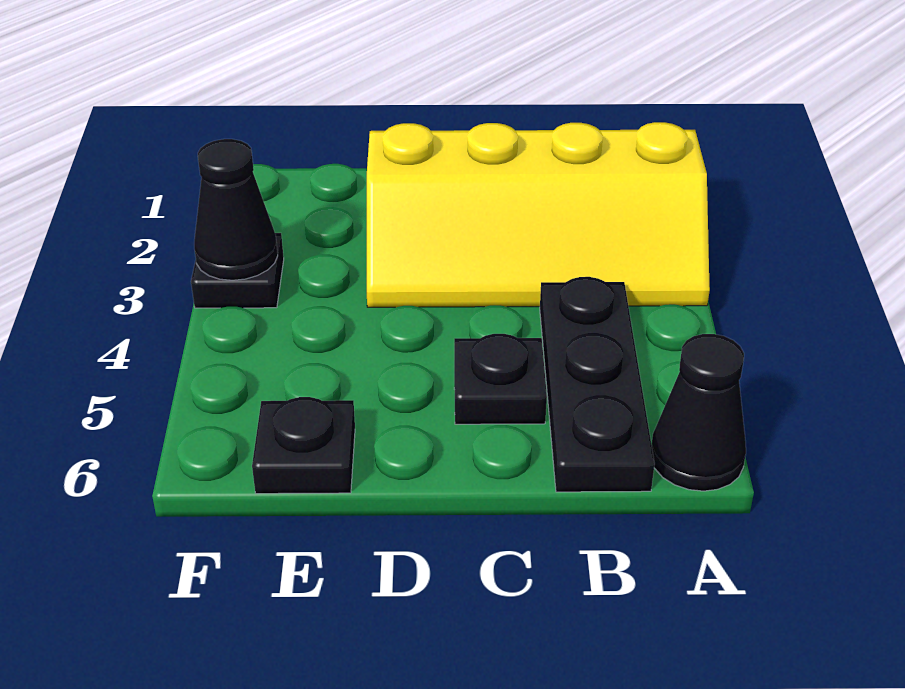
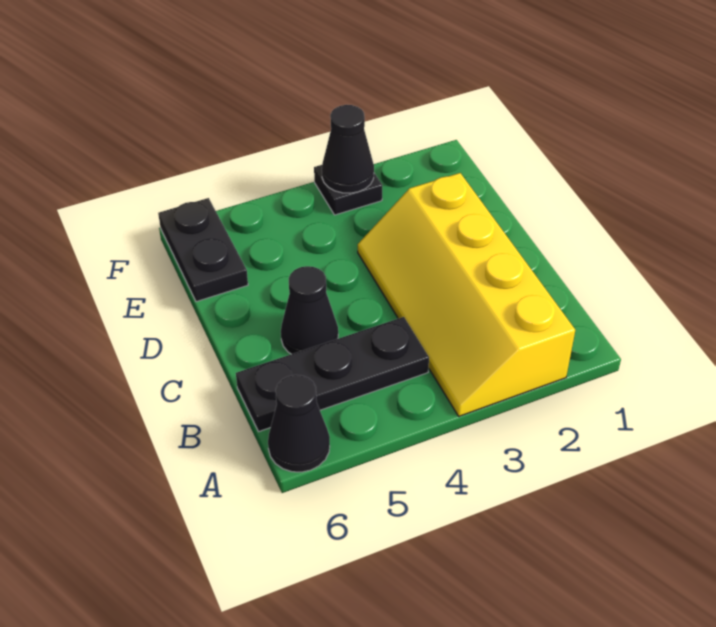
black plate C5 level 1 -> black cone C5 level 1
black plate E6 level 1 -> black plate E6:F6 level 1

